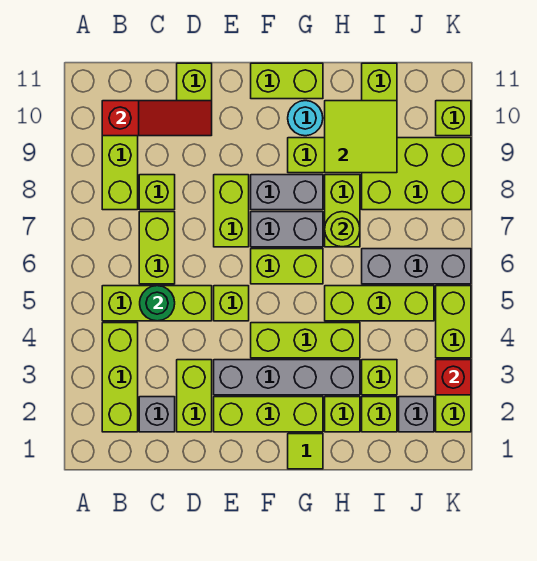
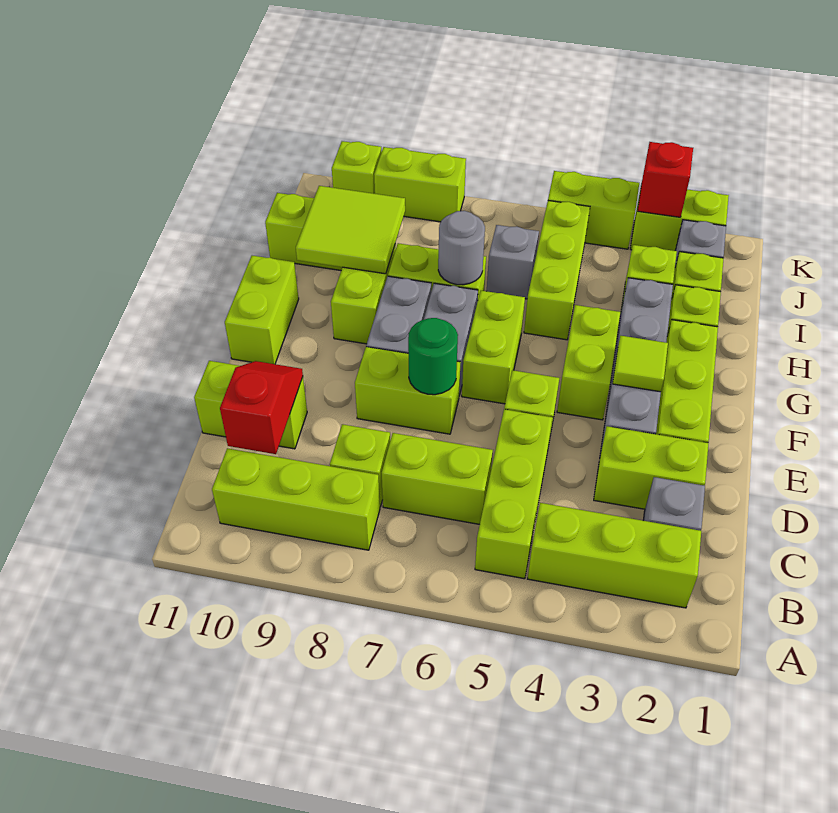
red slope B10:D10 level 2 top B -> red slope C10:D10 level 2 top C
green round brick C5 level 2 -> green round brick E7 level 2
lime brick F4:H4 level 1 -> lime brick F4:G4 level 1
lime tile G1 level 1 -> lime tile F3 level 2
cyan round brick G10 level 1 -> none
lime round brick H7 level 2 -> grey round brick H7 level 2
grey brick I6:K6 level 1 -> grey brick I6 level 1
lime brick I8:K9 level 1 -> lime brick K8:K9 level 1

